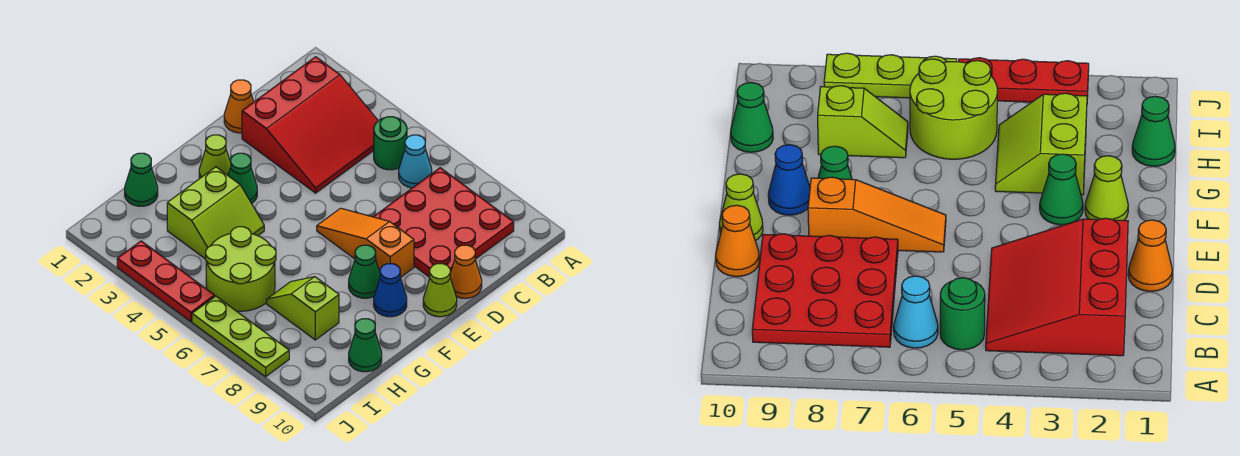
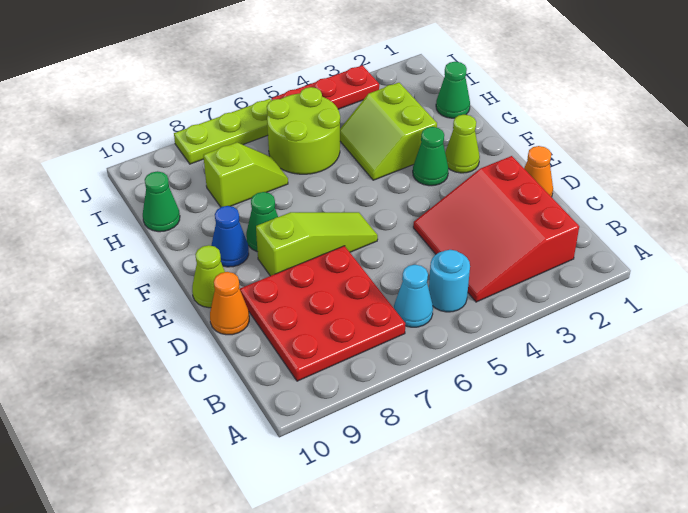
green round brick B5 level 1 -> cyan round brick B5 level 1
orange slope E6:E8 level 1 top 8 -> lime slope E6:E8 level 1 top 8

